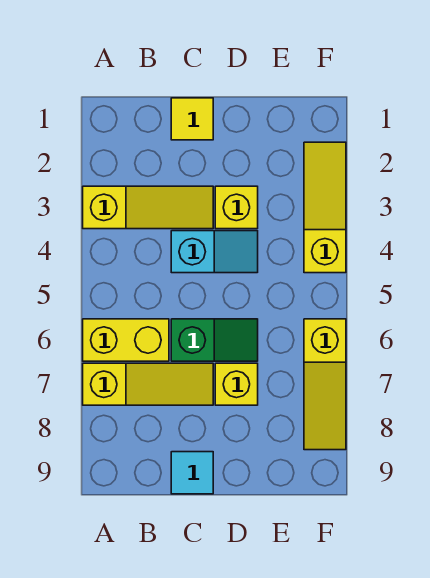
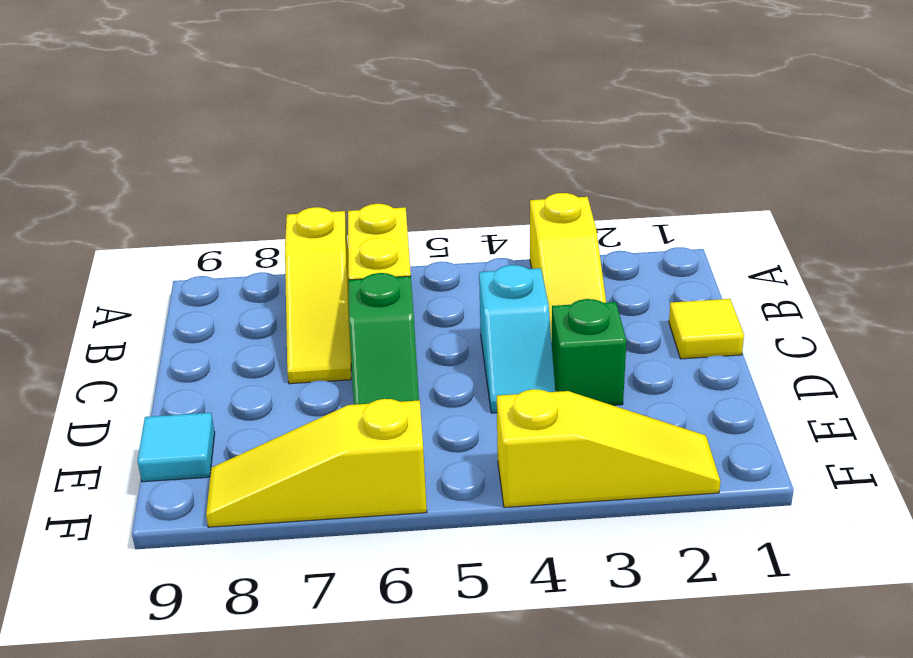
cyan tile C9 level 1 -> cyan tile E9 level 1
yellow brick D3 level 1 -> green brick D3 level 1
yellow brick D7 level 1 -> none

